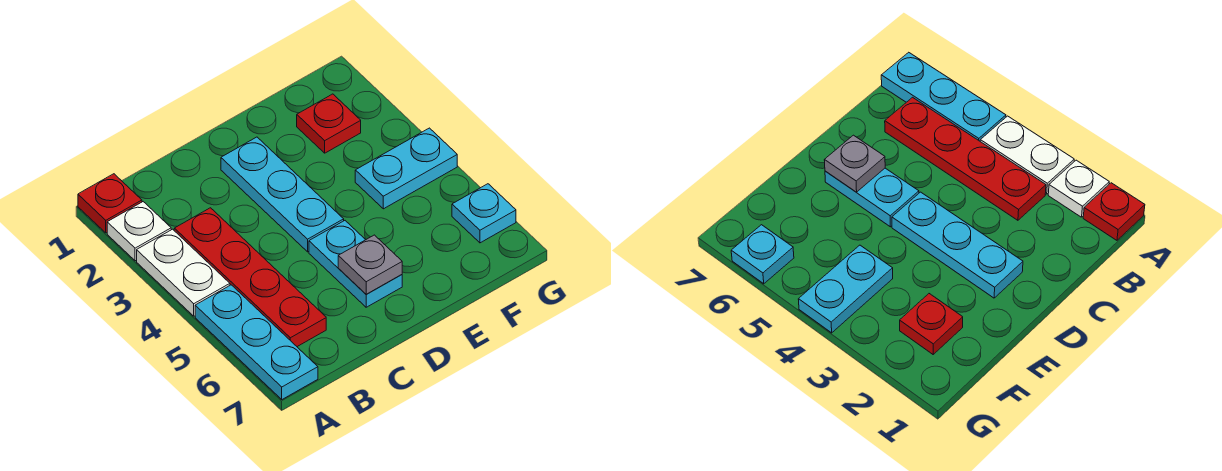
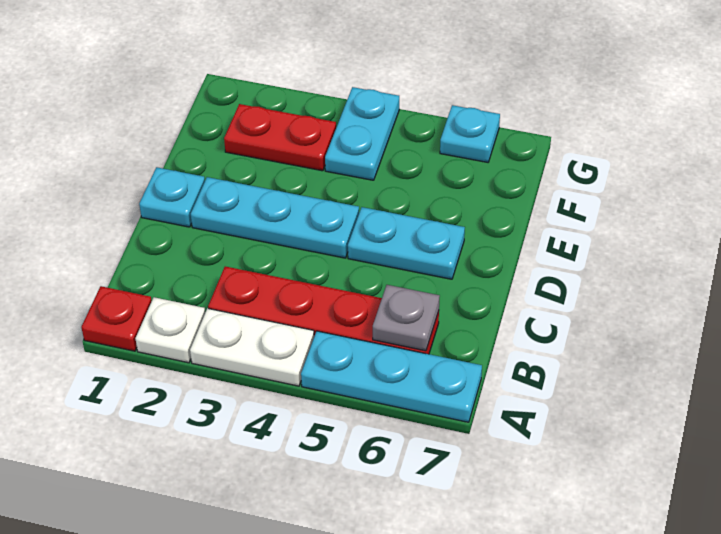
none -> cyan plate D1 level 1
grey plate D6 level 2 -> grey plate B6 level 2
red plate F2 level 1 -> red plate F2:F3 level 1

